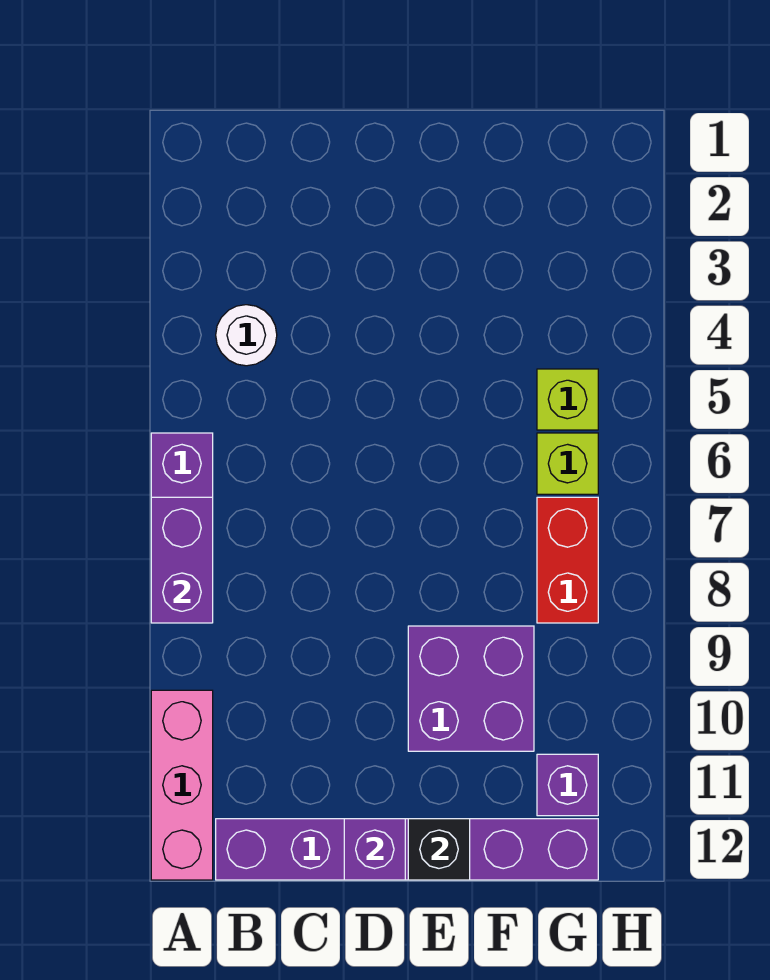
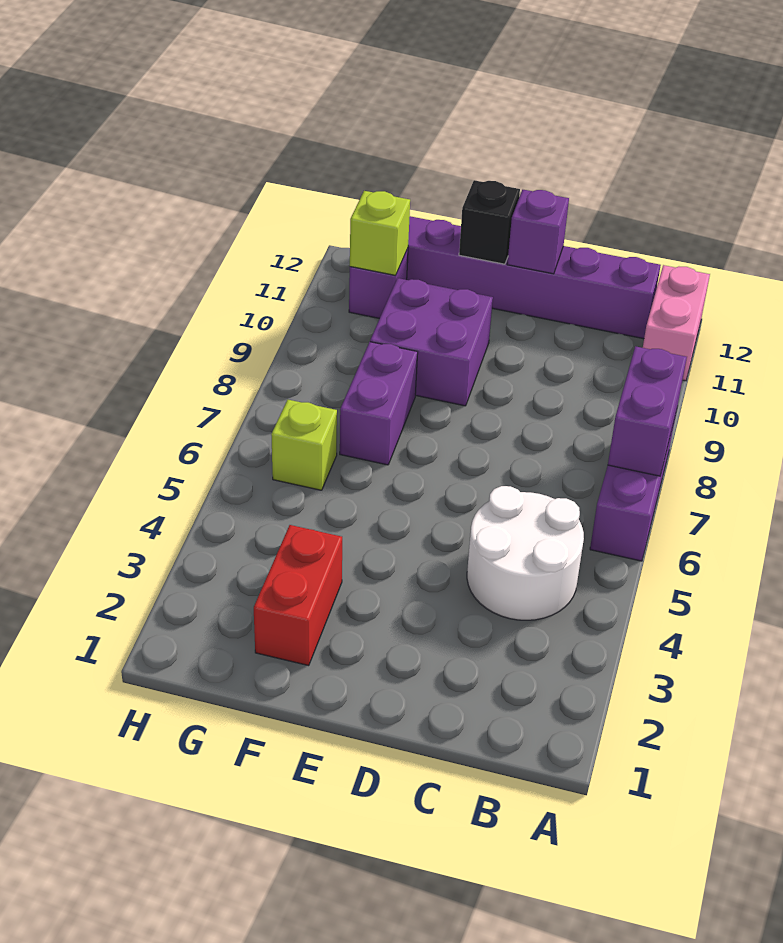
pink brick A10:A12 level 1 -> pink brick A11:A12 level 1
white round brick B4 level 1 -> white round brick B4:C5 level 1
none -> purple brick F7:F8 level 1
lime brick G5 level 1 -> lime brick G11 level 2
red brick G7:G8 level 1 -> red brick F2:F3 level 1

